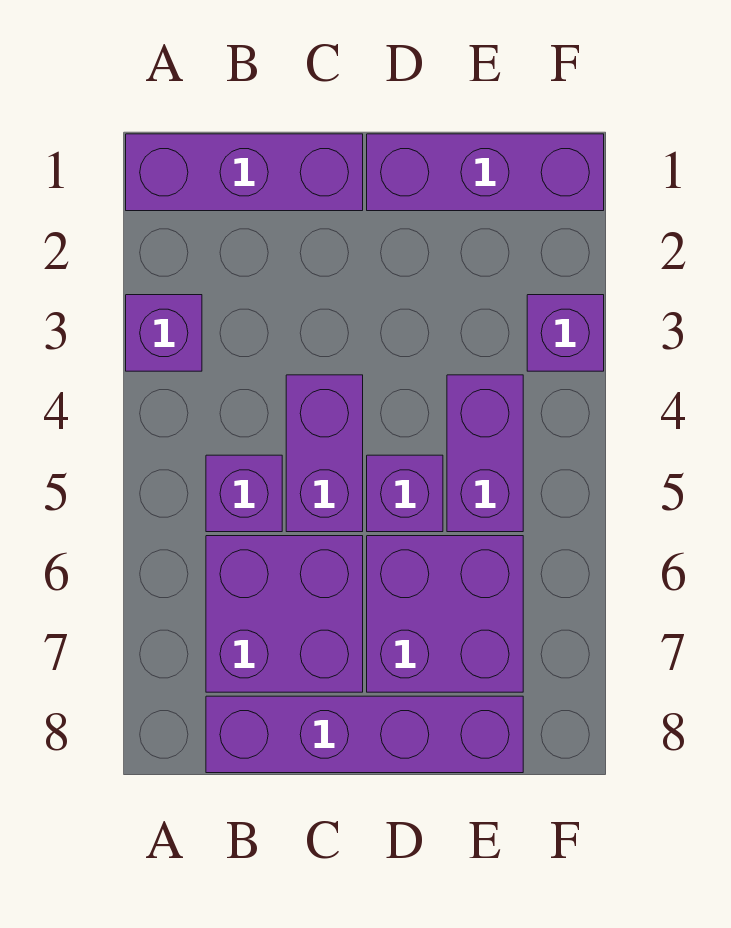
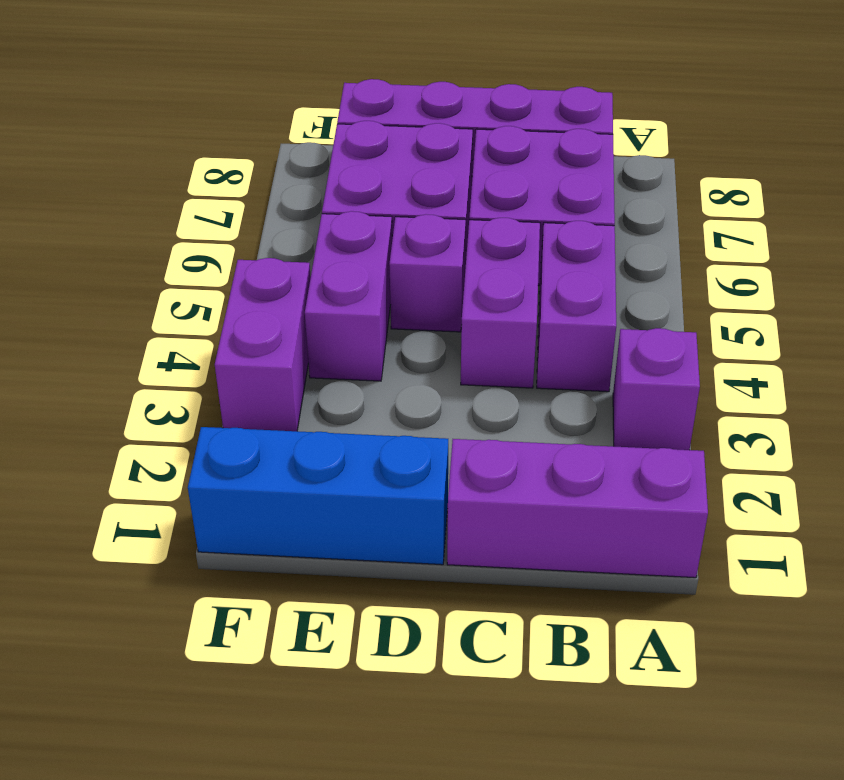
purple brick B5 level 1 -> purple brick B4:B5 level 1
purple brick D1:F1 level 1 -> blue brick D1:F1 level 1
purple brick F3 level 1 -> purple brick F3:F4 level 1

